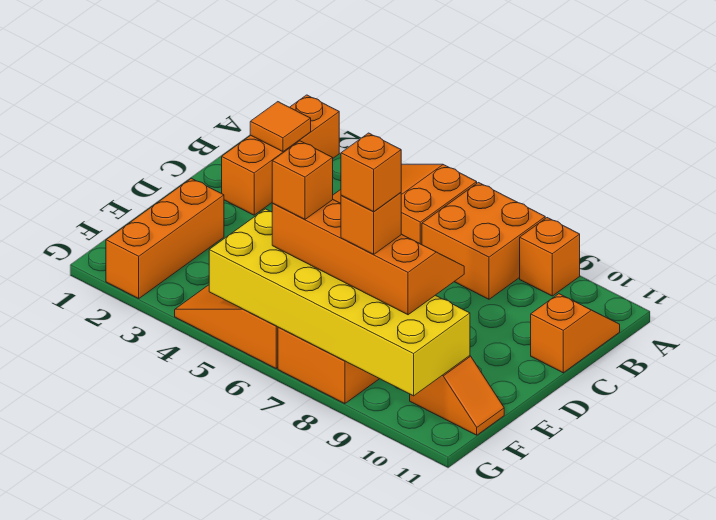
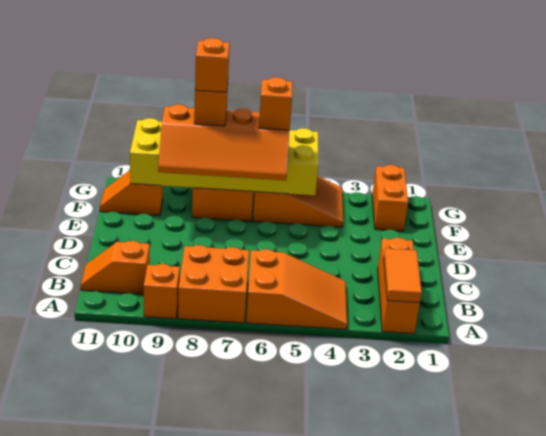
orange tile B2 level 2 -> orange tile A2:B2 level 2
orange slope B11:C11 level 1 top C -> orange slope B10:B11 level 1 top 10
orange brick E2:G2 level 1 -> orange brick F2:G2 level 1

